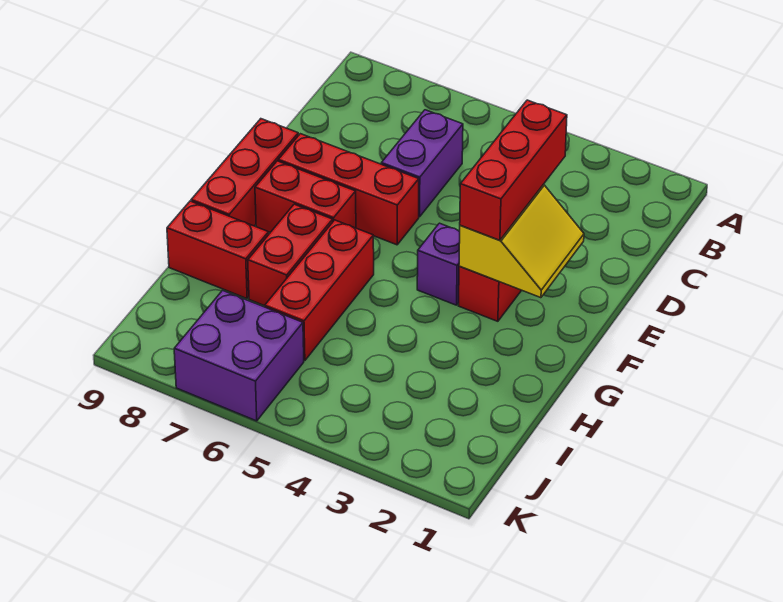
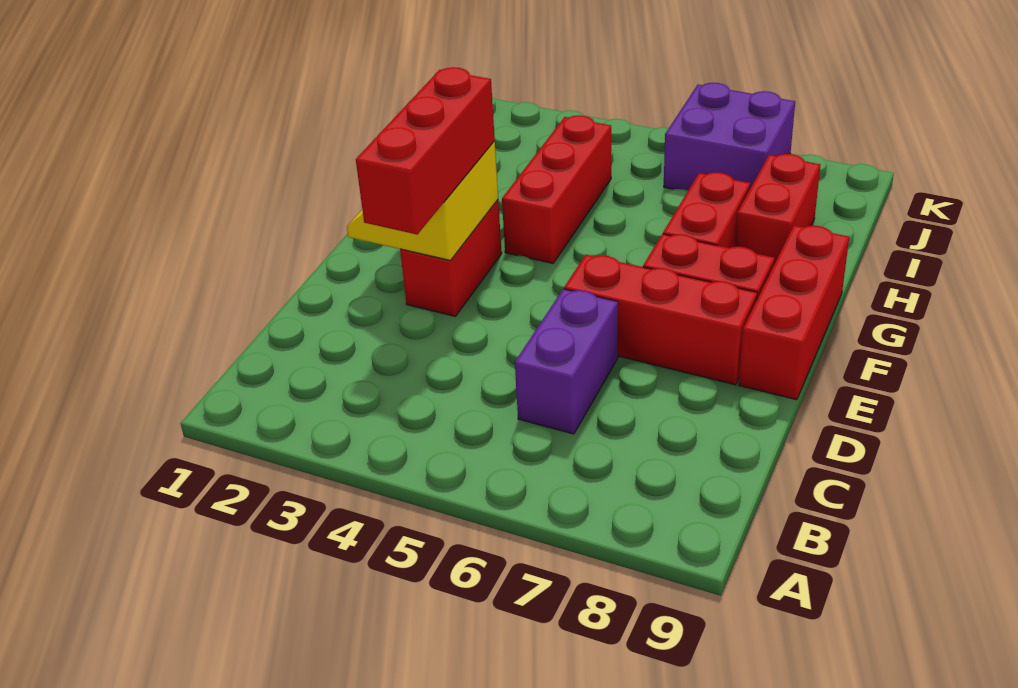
purple brick F4 level 1 -> none
red brick G6:I6 level 1 -> red brick G4:I4 level 1
red brick H8:H9 level 1 -> red brick H8:I8 level 1

